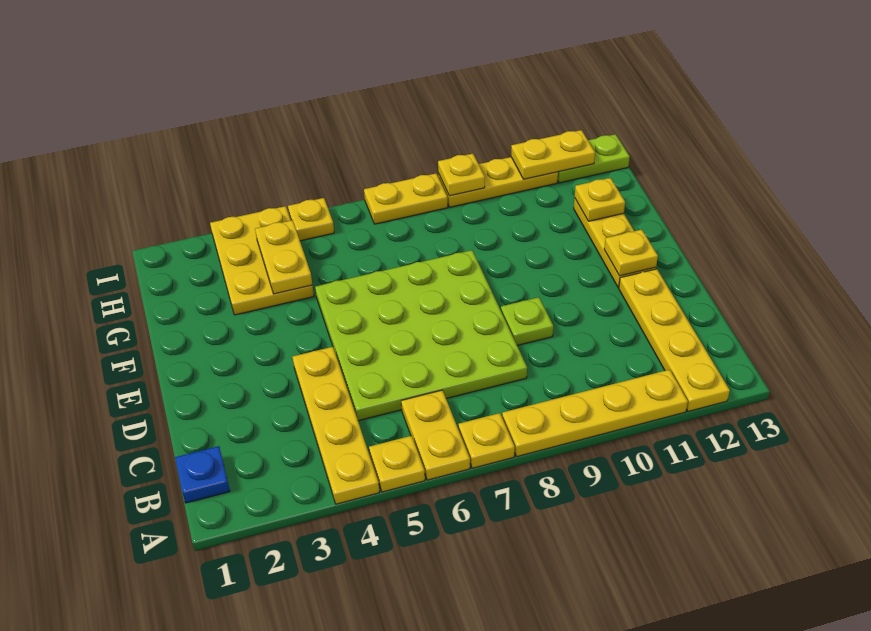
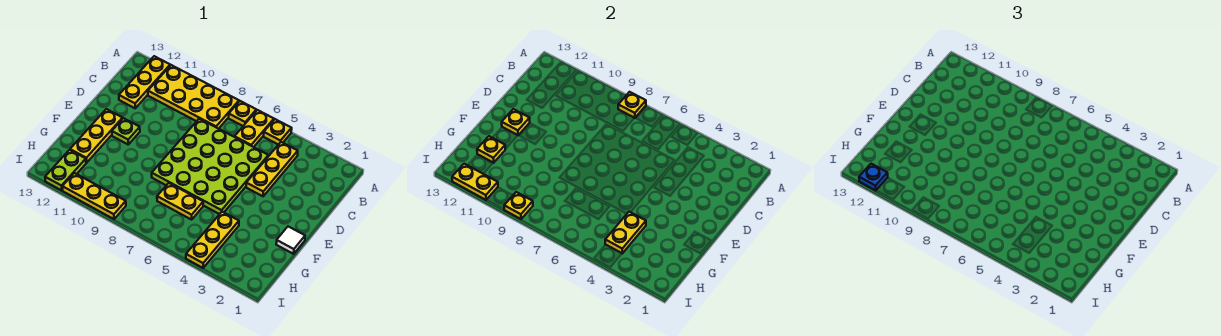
yellow plate A4:D4 level 1 -> yellow plate B4:D4 level 1
yellow plate A8:A11 level 1 -> yellow plate A8:B11 level 1
yellow plate A12:D12 level 1 -> yellow plate A12:C12 level 1
blue plate B1 level 1 -> blue plate I12 level 3
lime plate D9 level 1 -> lime plate E11 level 1
none -> white tile F1 level 1
yellow plate G3:I4 level 1 -> yellow plate G4:I4 level 1
yellow plate I5 level 1 -> yellow plate A8 level 2
yellow plate I7:I8 level 1 -> yellow plate G6:G7 level 1
lime plate I12:I13 level 1 -> lime plate H12:I12 level 1

